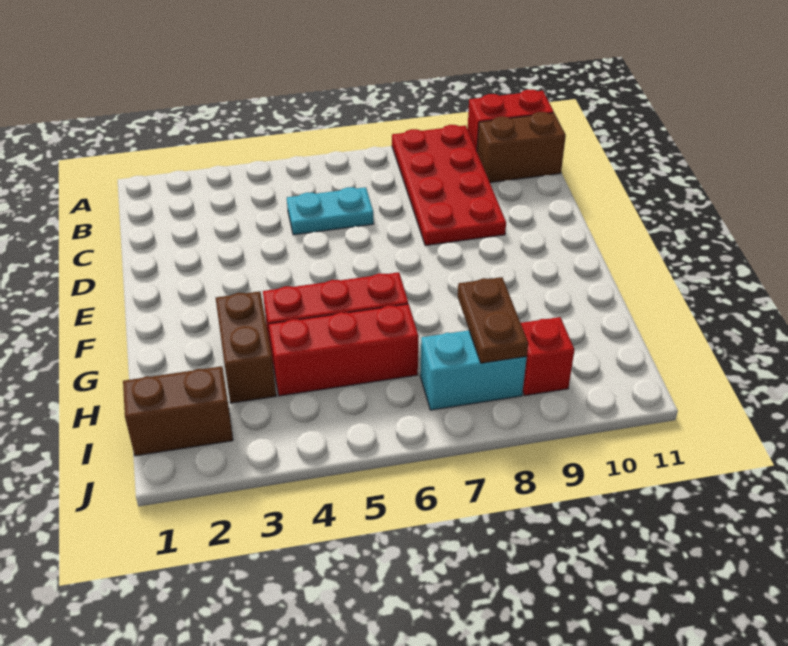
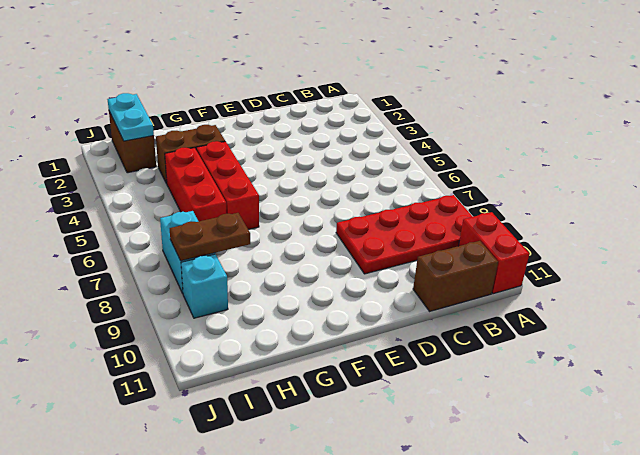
brown brick B10:B11 level 1 -> brown brick B11:C11 level 1
cyan plate C5:C6 level 1 -> cyan plate I1:I2 level 2
red brick I9 level 1 -> cyan brick I9 level 1

